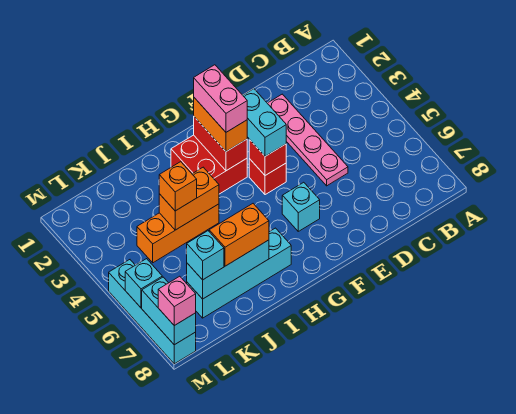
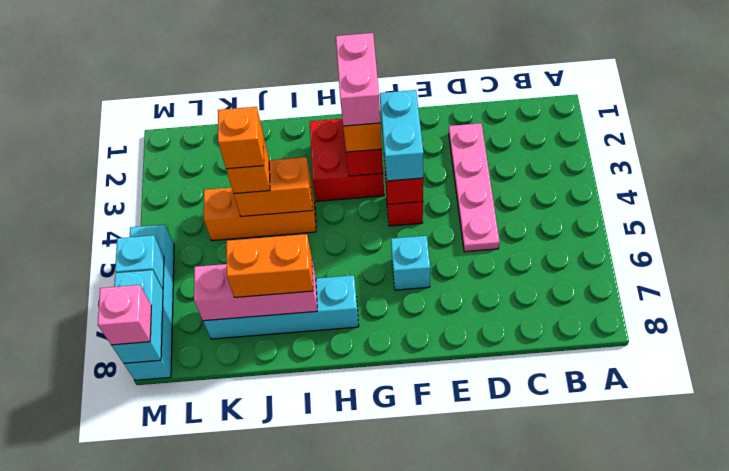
cyan brick I7:K7 level 2 -> pink brick I7:K7 level 2
none -> orange brick J4 level 4
cyan brick K7 level 3 -> none

